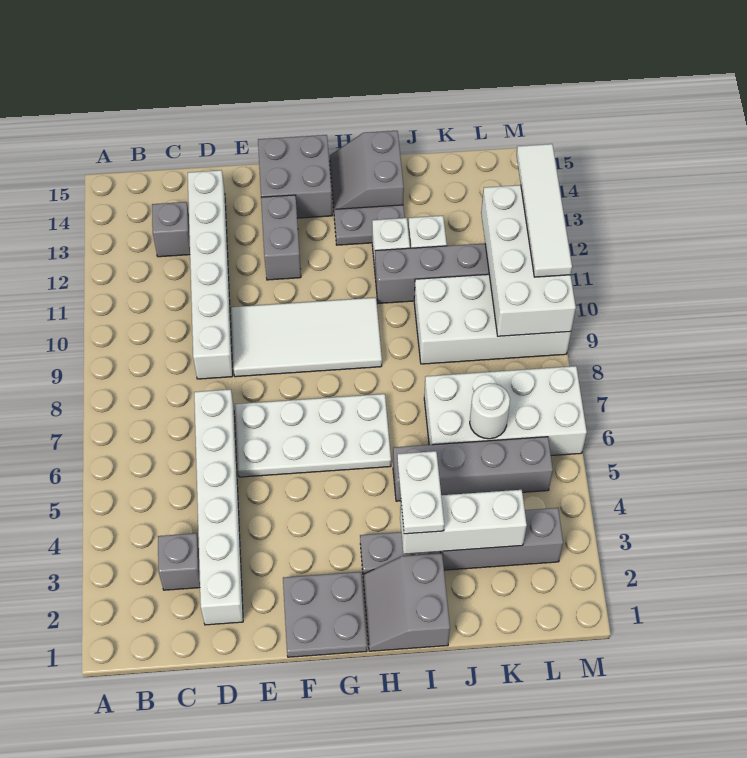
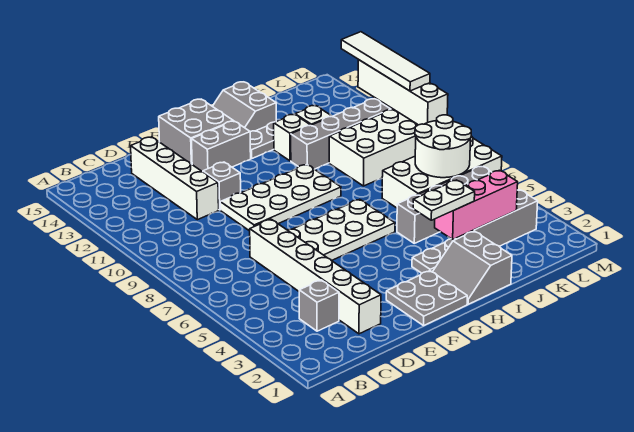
grey brick C13 level 1 -> grey brick E11 level 1
white brick D9:D14 level 1 -> white brick D11:D14 level 1
white tile E9:H10 level 1 -> white plate E9:H10 level 1
grey brick F12:F13 level 1 -> grey brick F13:G13 level 1
white brick I3:K3 level 2 -> pink brick I3:K3 level 2
white plate I3:I4 level 3 -> white plate H3:I3 level 3
white round brick K6 level 2 -> white round brick K6:L7 level 2
white brick L9:M12 level 2 -> white brick M9:M12 level 2

